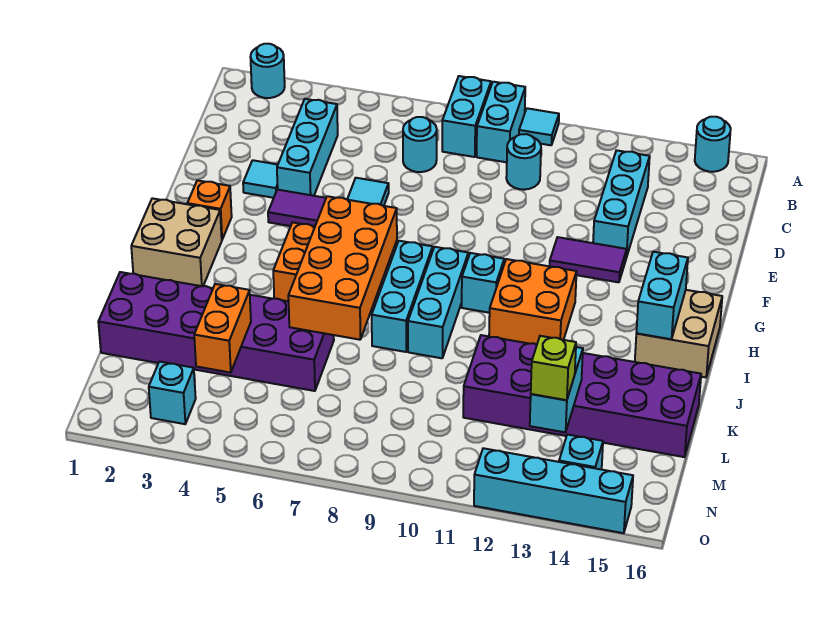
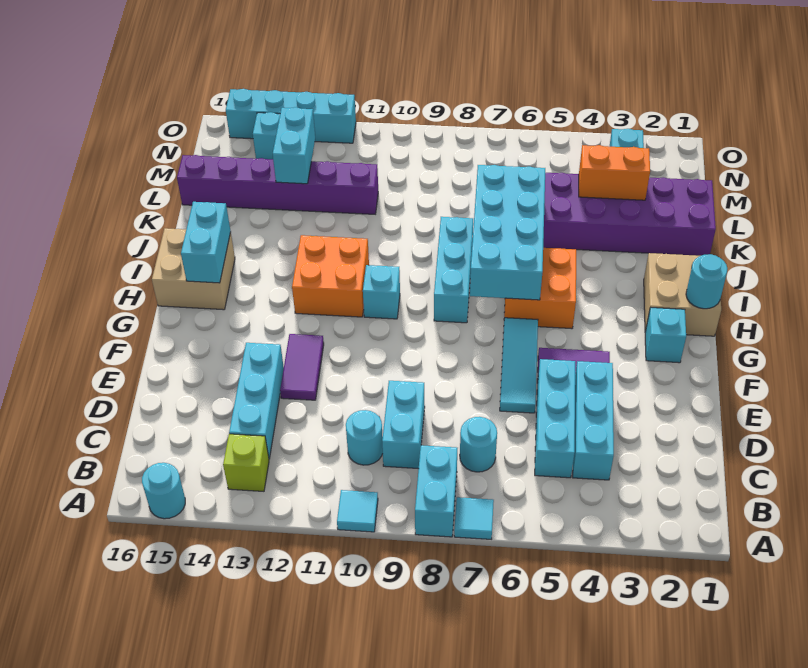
cyan round brick A2 level 1 -> cyan round brick H1 level 2
cyan brick A9:B9 level 1 -> cyan brick C9:D9 level 1
cyan tile E3 level 1 -> cyan tile A7 level 1
purple tile F12:F13 level 1 -> purple tile E12:F12 level 1
orange brick G2 level 1 -> cyan brick G2 level 1
orange brick H6:K7 level 2 -> cyan brick H6:K7 level 2
cyan brick H9:J9 level 1 -> cyan brick C5:E5 level 1
purple brick K11:L16 level 1 -> purple brick L11:L16 level 1
orange brick L4:M4 level 2 -> orange brick L3:L4 level 2
lime brick M13 level 3 -> lime brick B13 level 1

